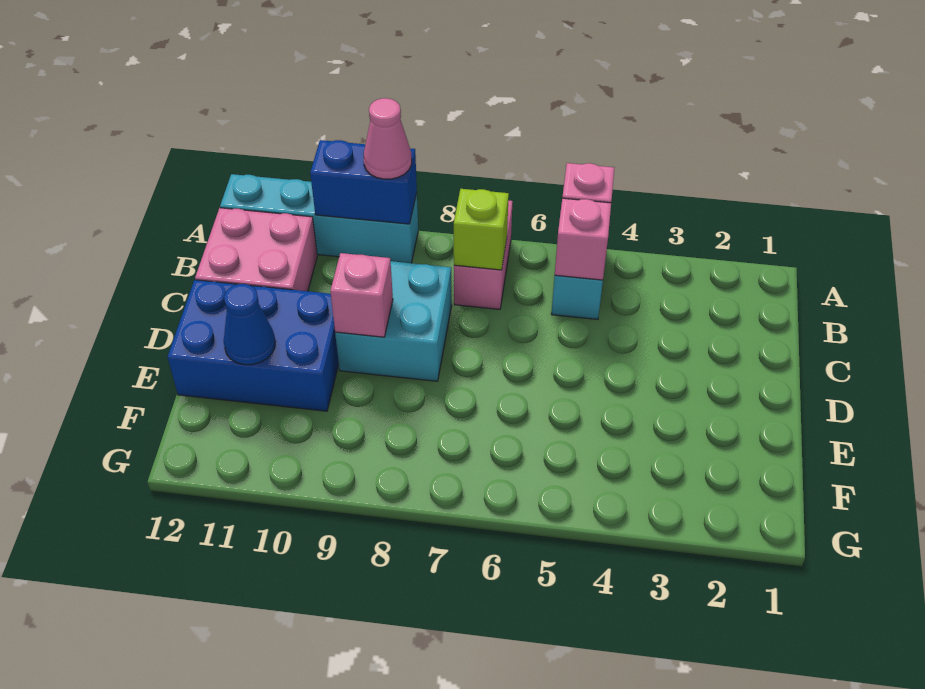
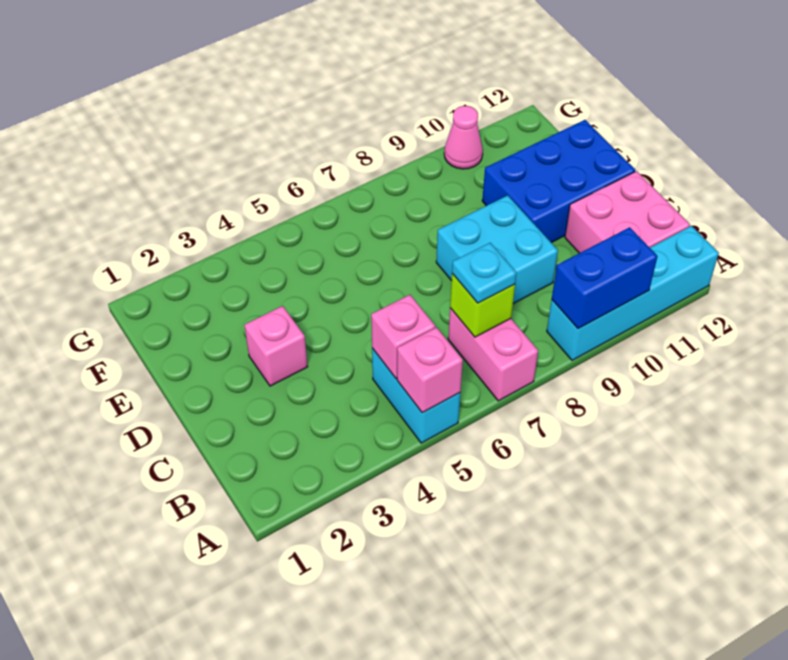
pink cone A9 level 3 -> pink cone G10 level 1
none -> cyan plate B7 level 3
pink brick D9 level 2 -> pink brick D3 level 1
blue cone E11 level 2 -> none

